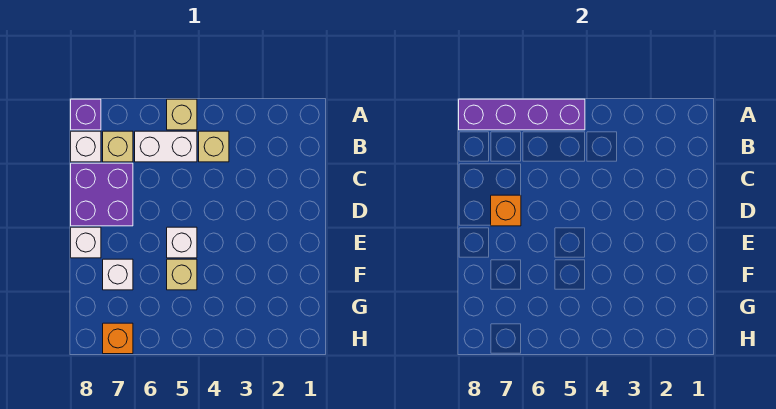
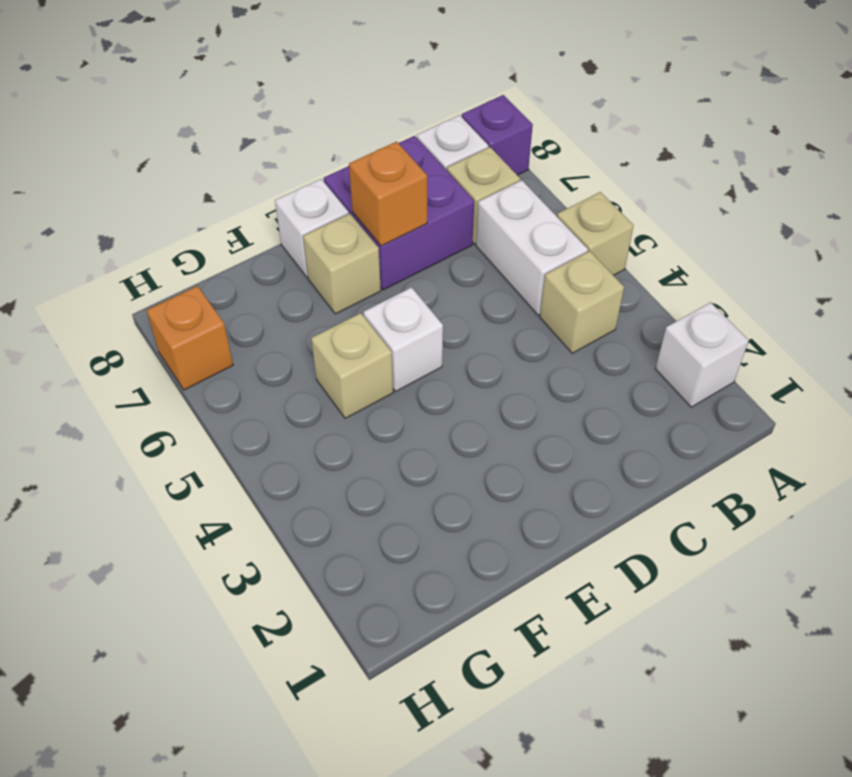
purple brick A5:A8 level 2 -> none
none -> tan brick E7 level 1
white brick F7 level 1 -> white brick A2 level 1

